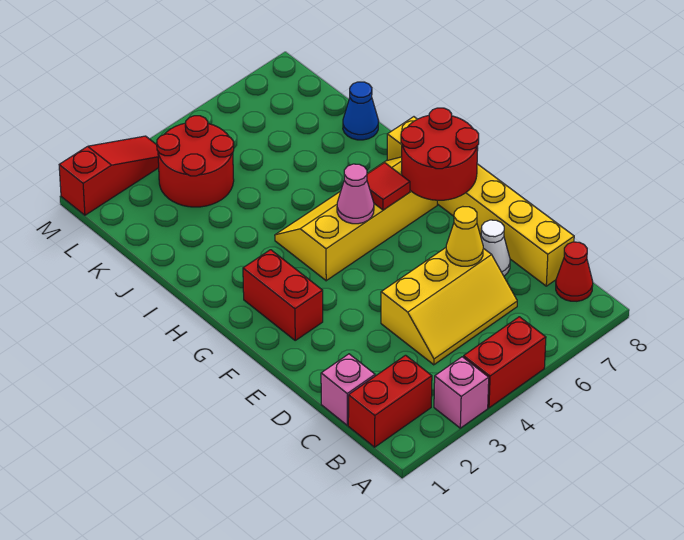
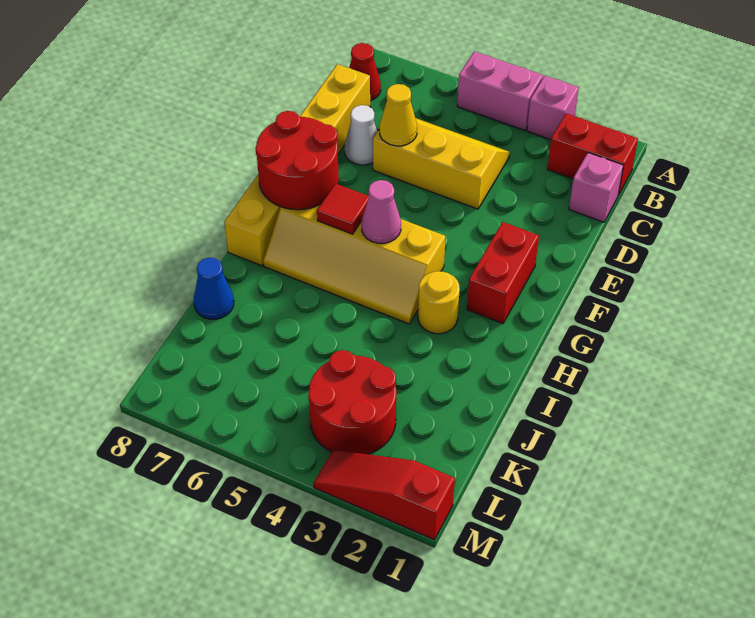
red brick A4:A5 level 1 -> pink brick A4:A5 level 1
none -> yellow round brick H3 level 1

